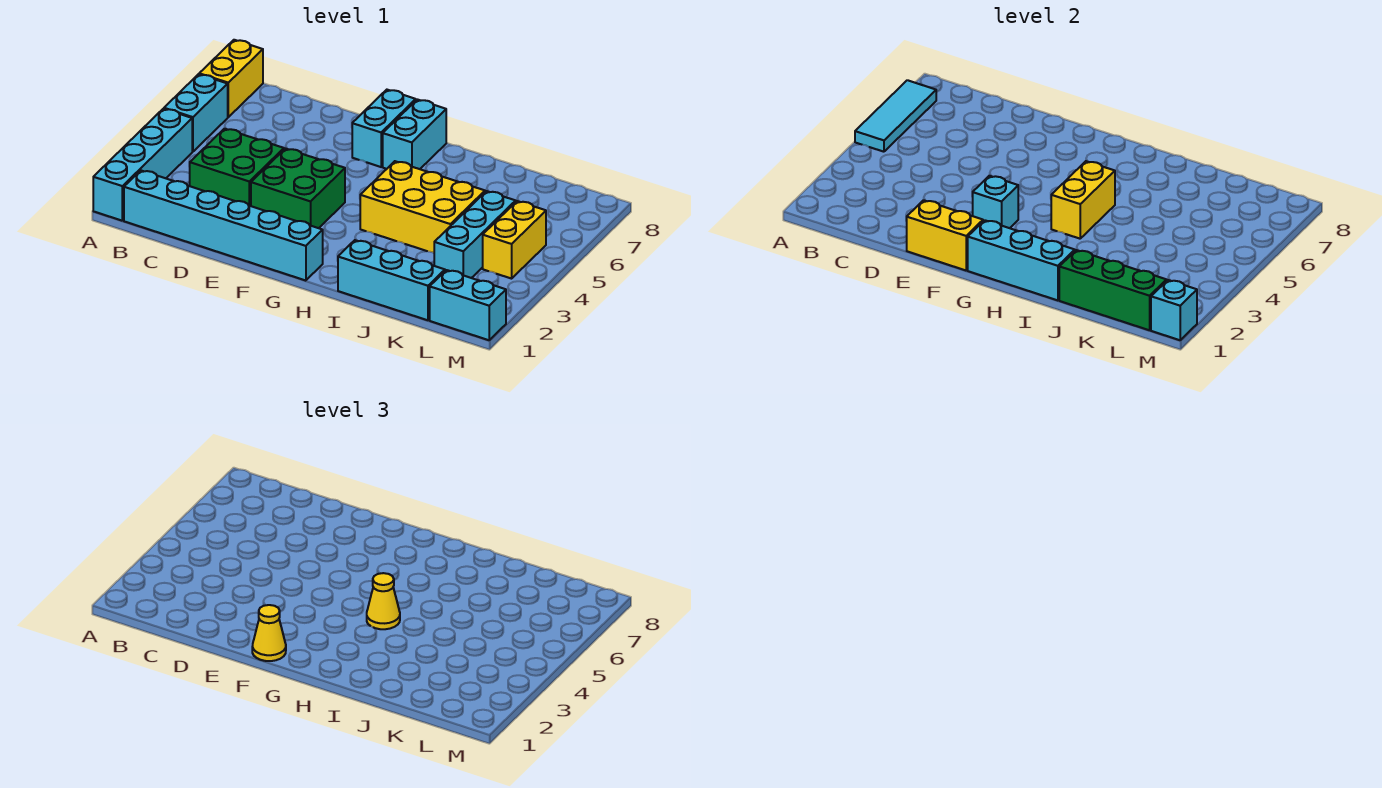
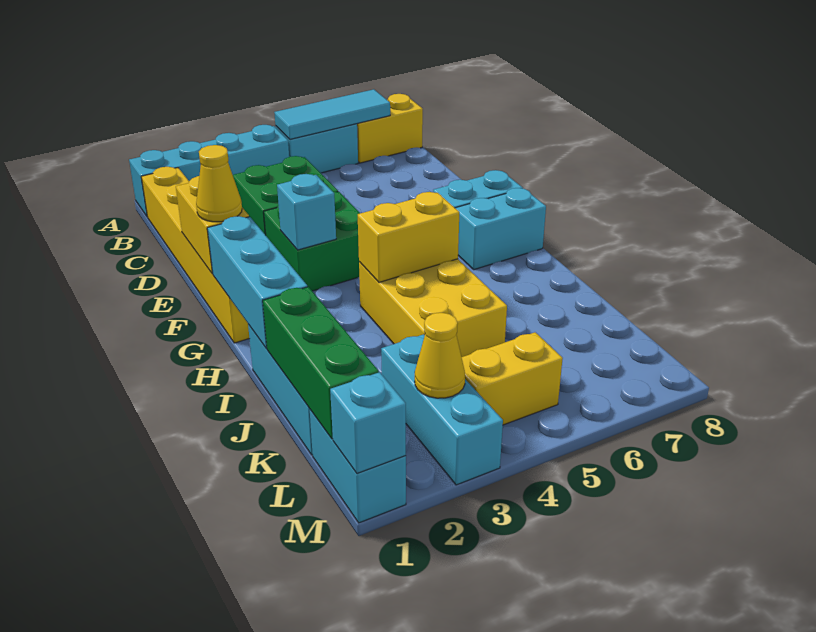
cyan brick B1:G1 level 1 -> yellow brick B1:G1 level 1
yellow cone H4 level 3 -> yellow cone L3 level 2
cyan brick K3:K5 level 1 -> cyan brick K3:M3 level 1

